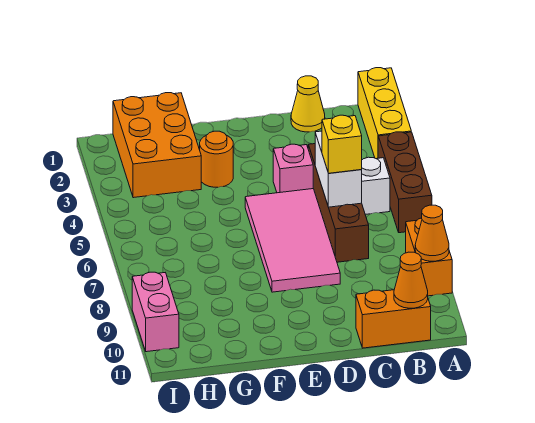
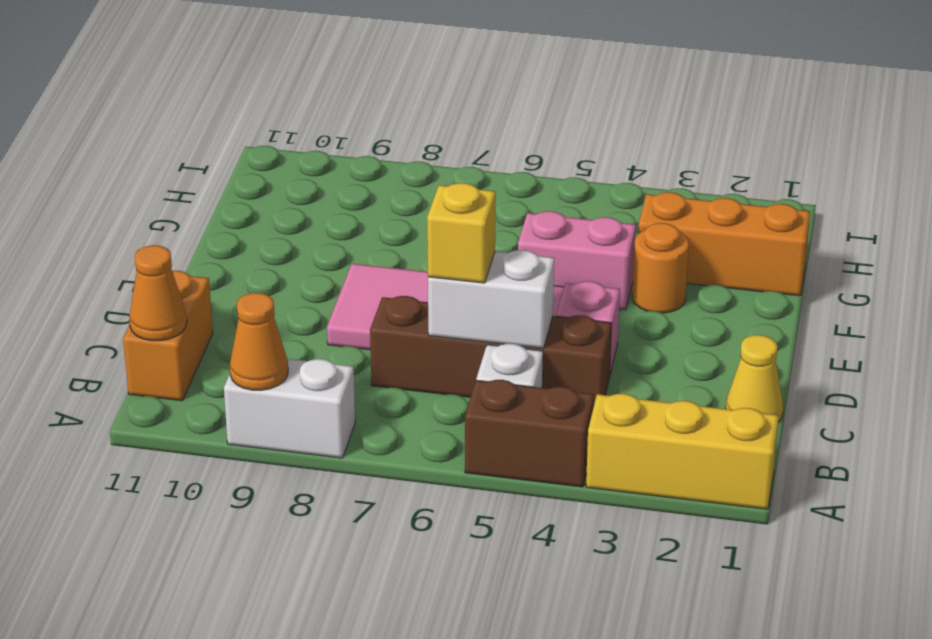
brown brick A4:A6 level 1 -> brown brick A4:A5 level 1
orange brick A8:A9 level 1 -> white brick A8:A9 level 1
orange brick G1:H3 level 1 -> orange brick G1:G3 level 1
pink brick I9:I10 level 1 -> pink brick F4:F5 level 1

